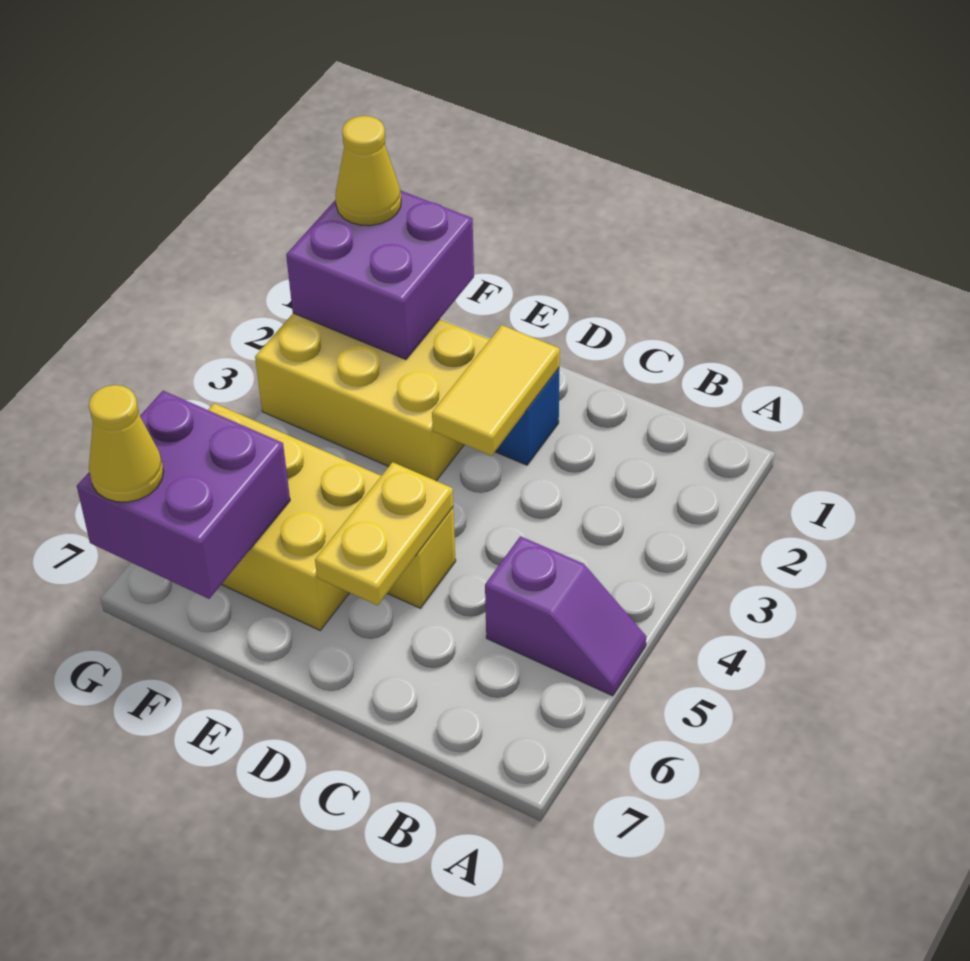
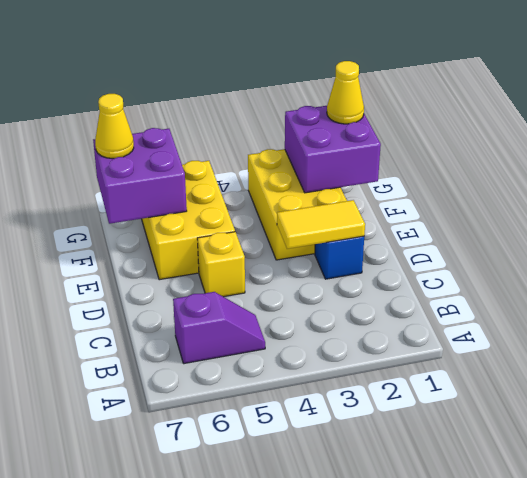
purple slope A5:B5 level 1 top B -> purple slope B5:B6 level 1 top 6
yellow plate D5:D6 level 2 -> none

